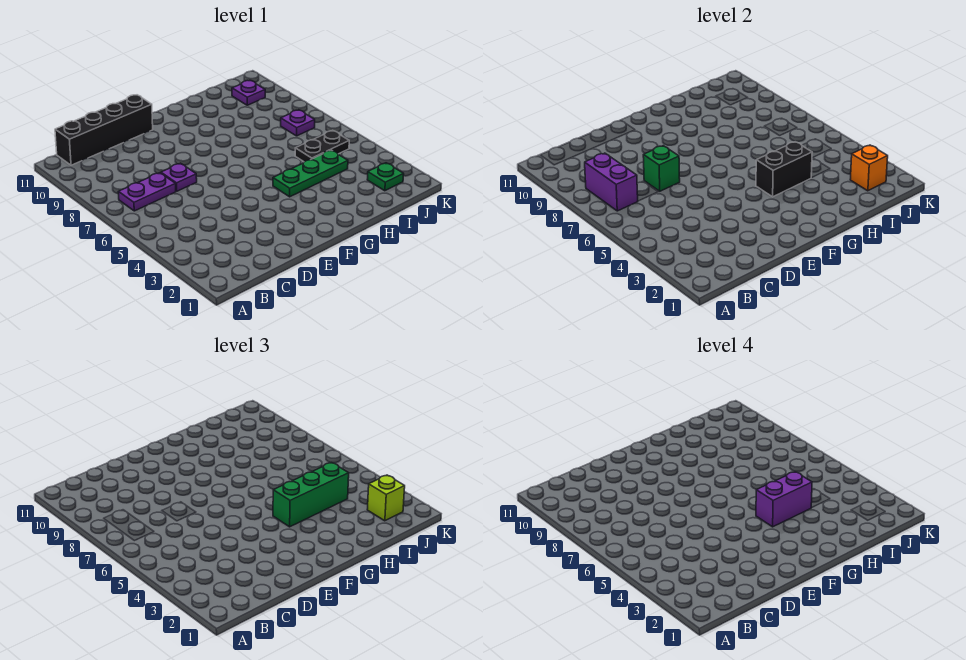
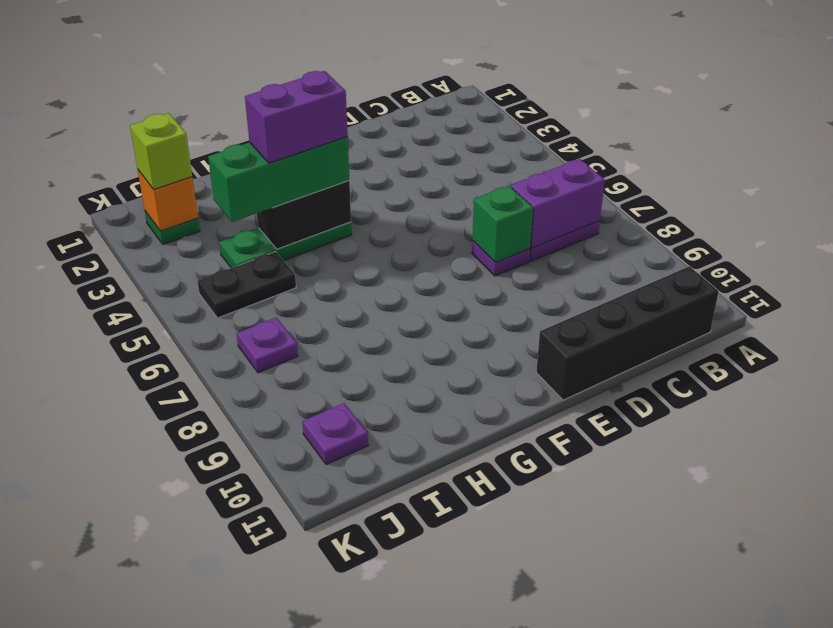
purple brick B7:B8 level 2 -> purple brick B7:C7 level 2

